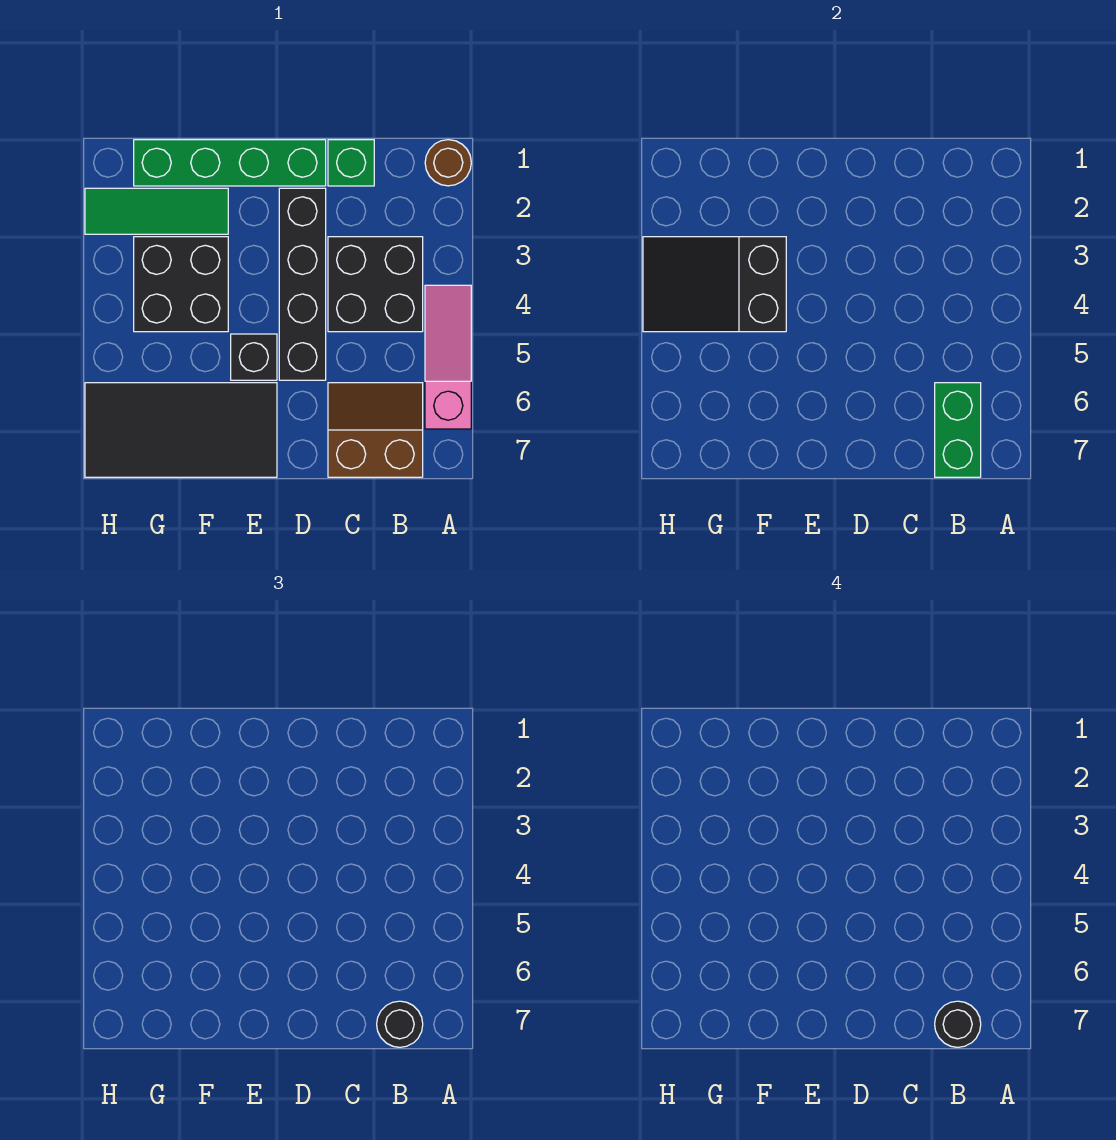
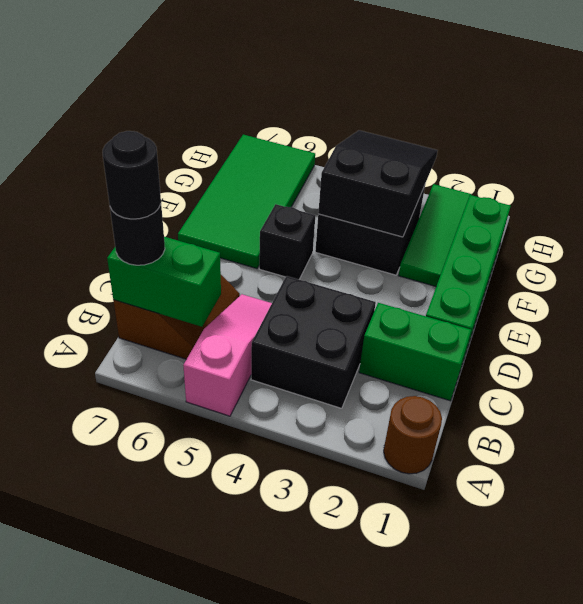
pink slope A4:A6 level 1 top 6 -> pink slope A5:C5 level 1 top A
green brick C1 level 1 -> green brick C1:C2 level 1
black brick D2:D5 level 1 -> none
black tile E6:H7 level 1 -> green tile E6:H7 level 1

